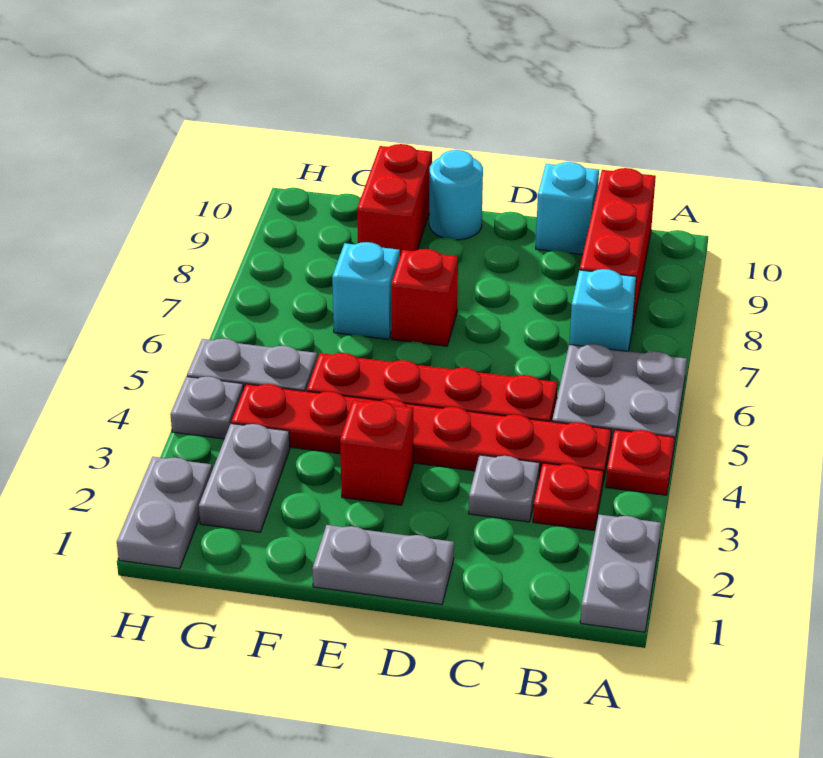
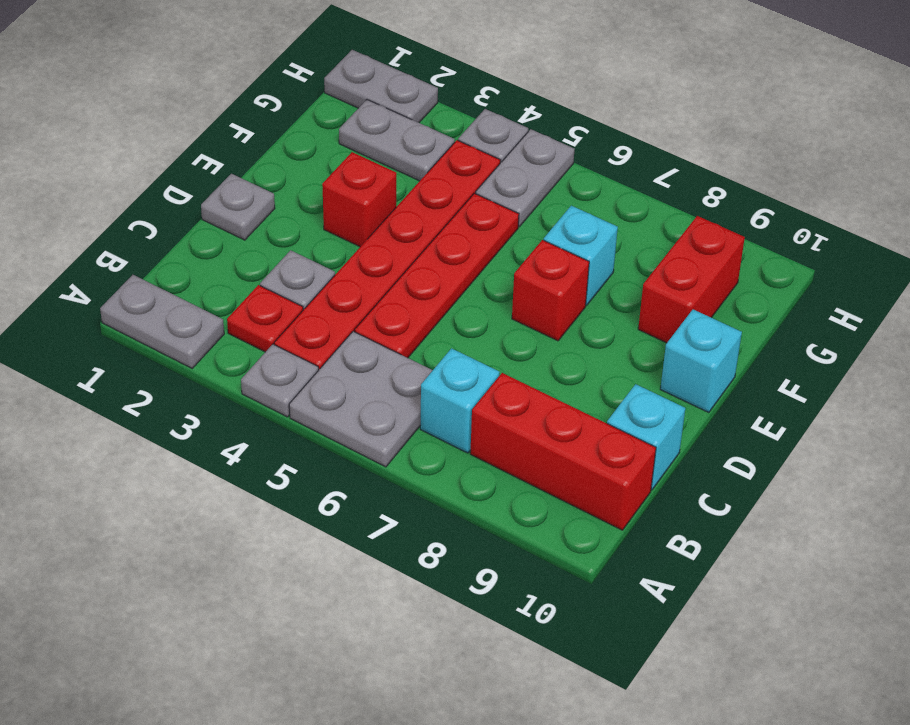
red plate A4 level 1 -> grey plate A4 level 1
grey plate D1:E1 level 1 -> grey plate D1 level 1
cyan round brick E10 level 1 -> cyan brick E10 level 1
red brick F9:F10 level 1 -> red brick F9:G9 level 1

